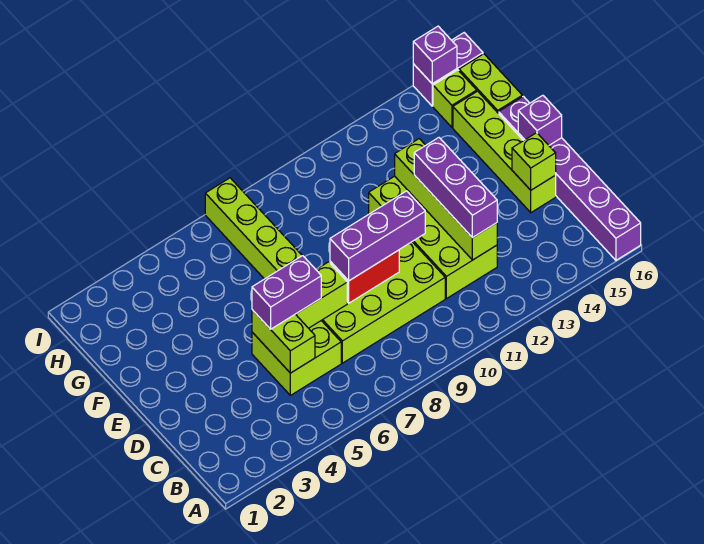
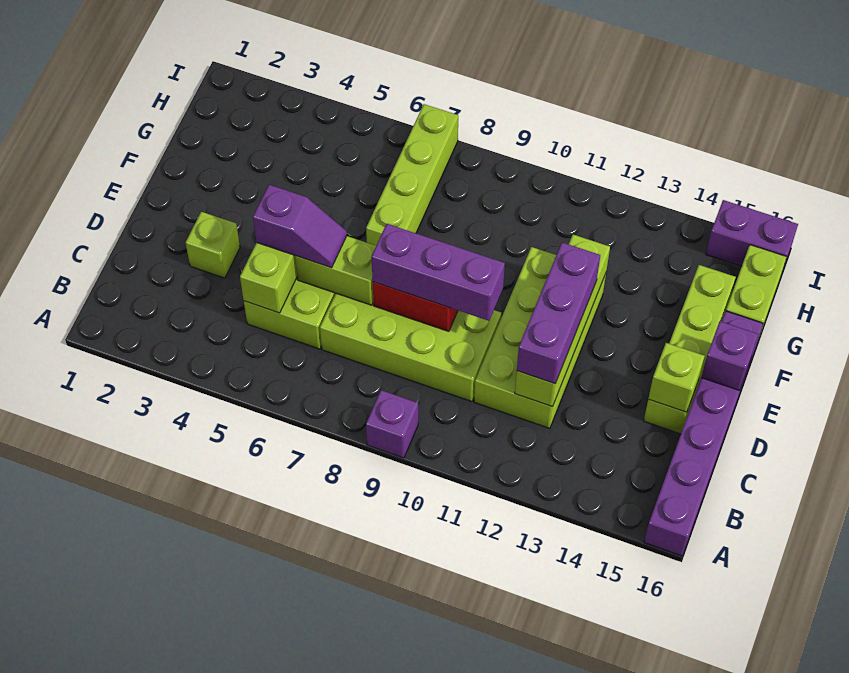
purple brick D5:D6 level 3 -> purple slope D5:D6 level 3 top 5
lime brick H15 level 1 -> lime brick D3 level 1
purple brick I15 level 2 -> purple brick A9 level 1

